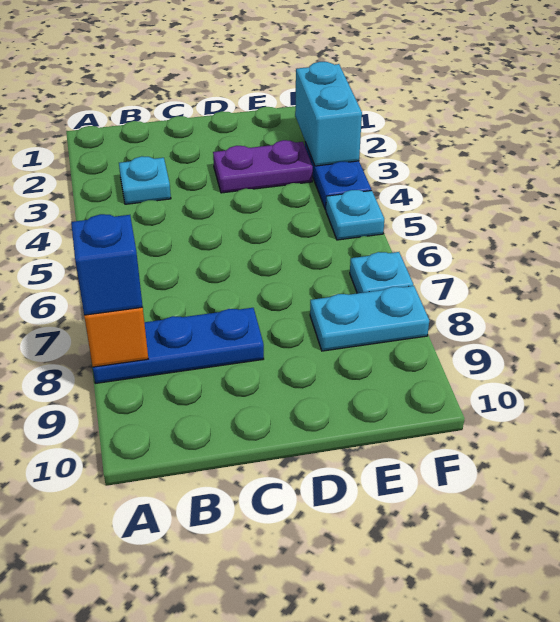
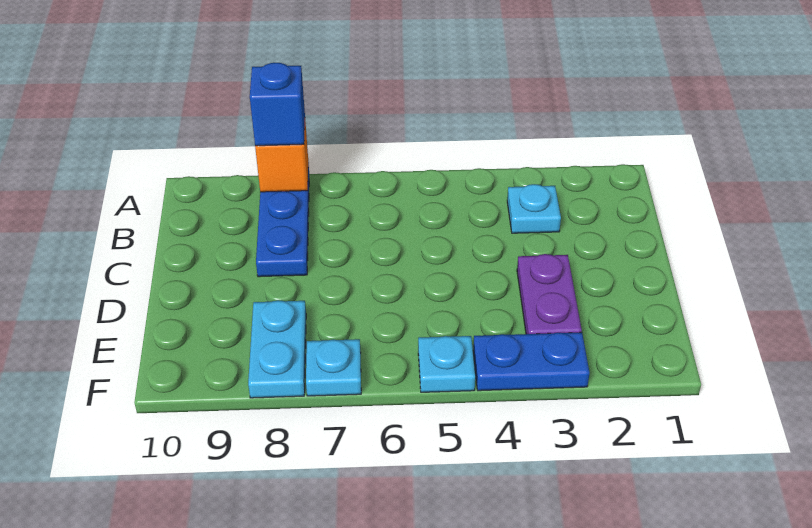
cyan brick F2:F3 level 2 -> none

